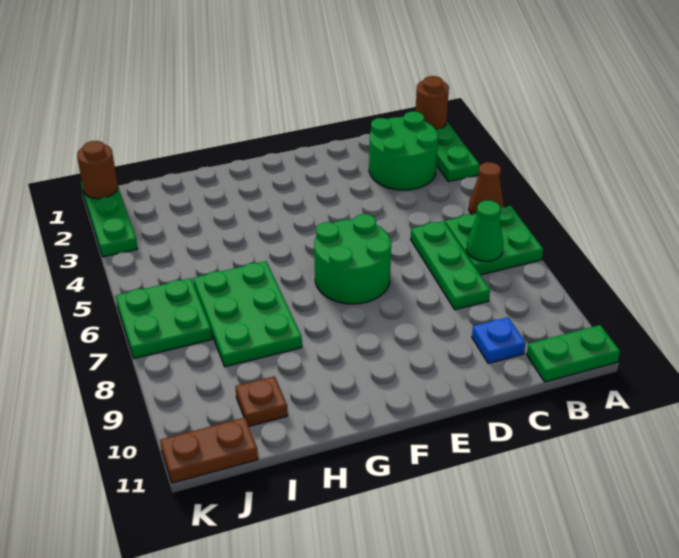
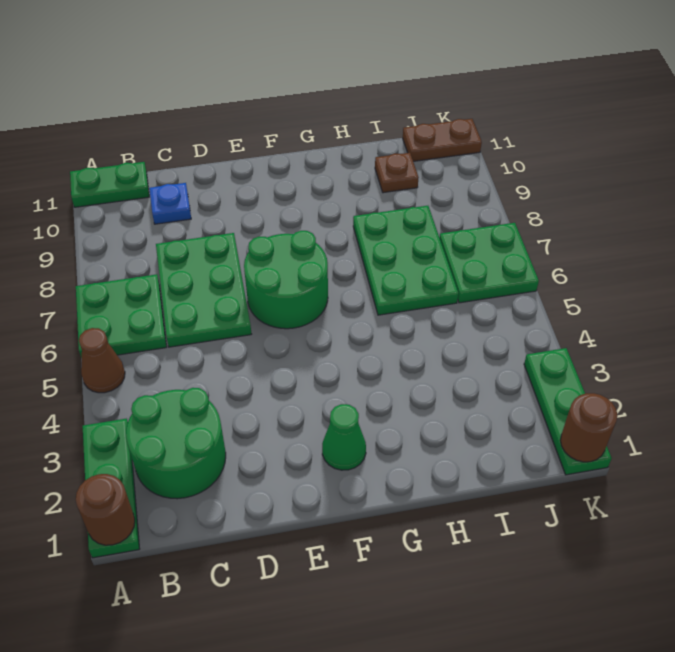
green cone B7 level 2 -> green cone F2 level 1
green plate C6:C8 level 1 -> green plate C6:D8 level 1

